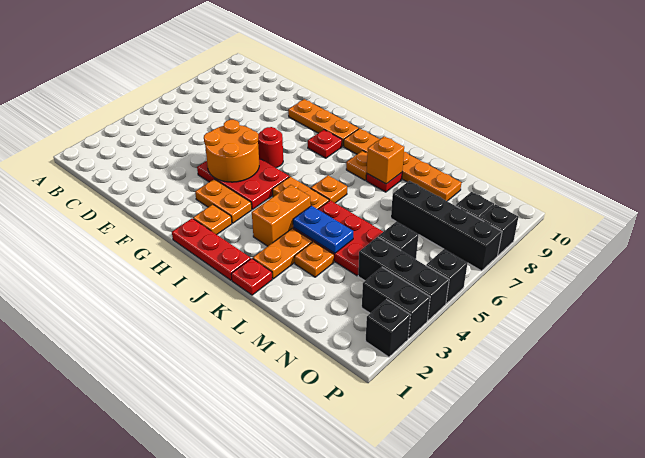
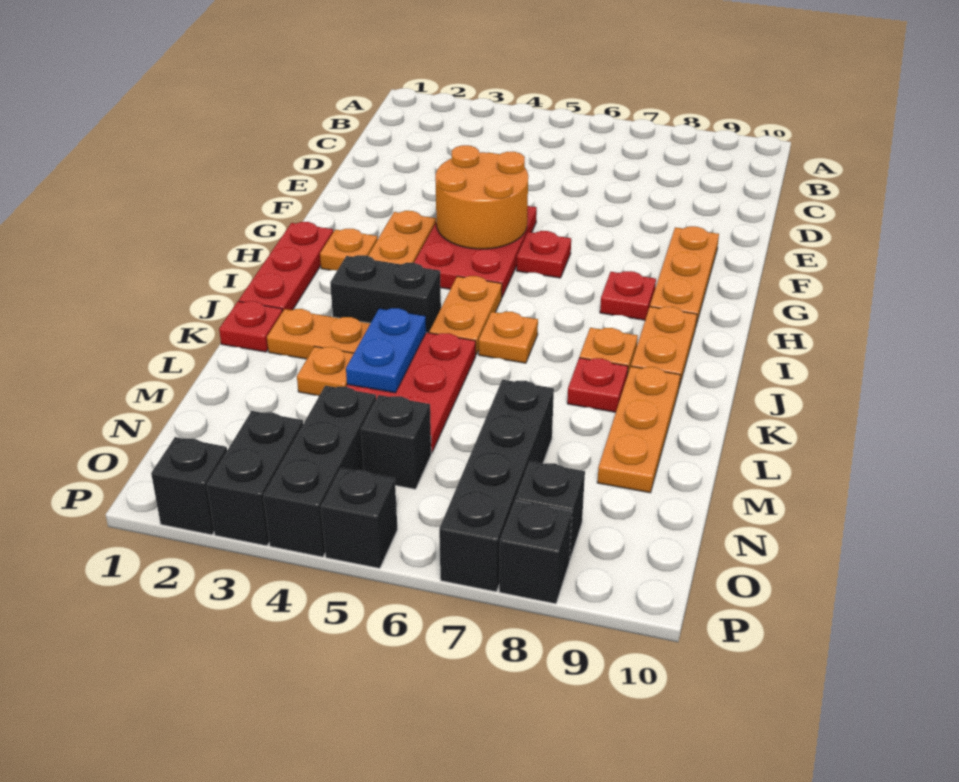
red round brick G6 level 1 -> red plate G6 level 1
orange brick J3:J4 level 1 -> black brick J3:J4 level 1
orange brick K8 level 2 -> none

